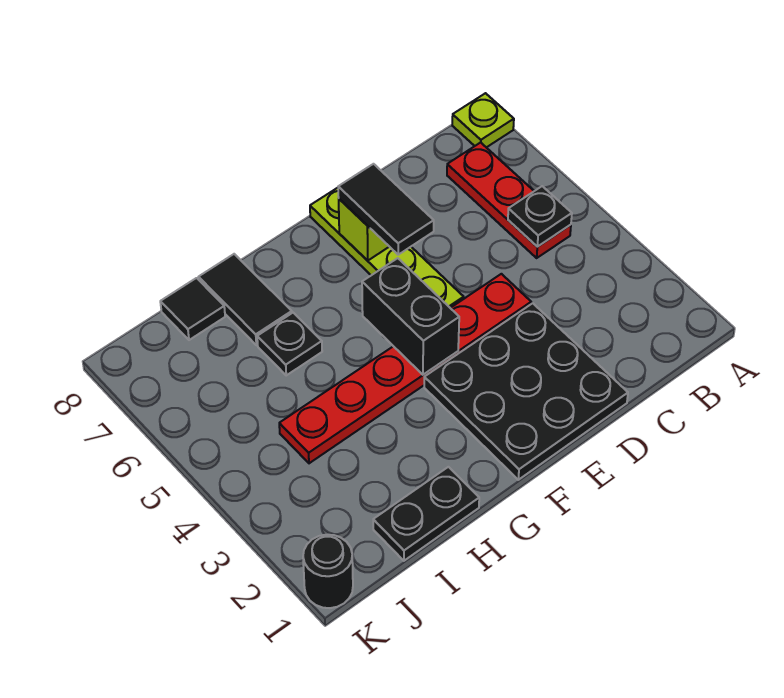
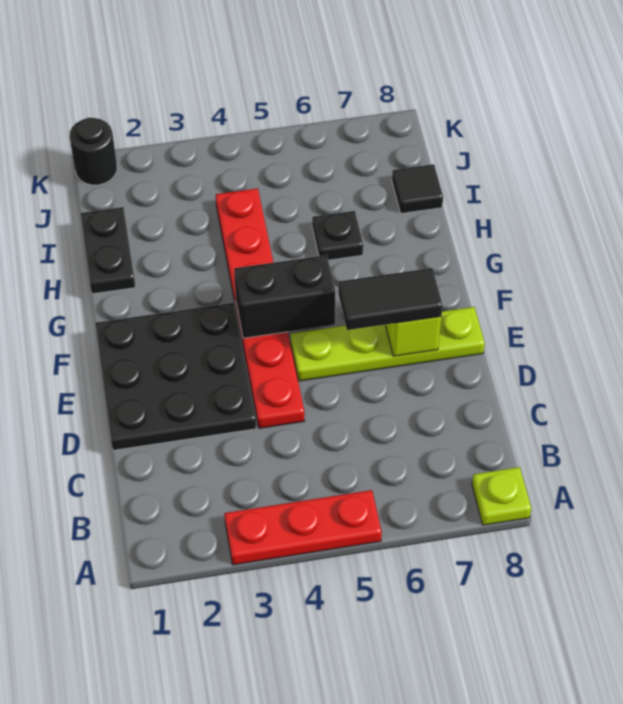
red plate B5:B7 level 1 -> red plate A3:A5 level 1
black plate B5 level 2 -> none
black tile H7:H8 level 1 -> none

